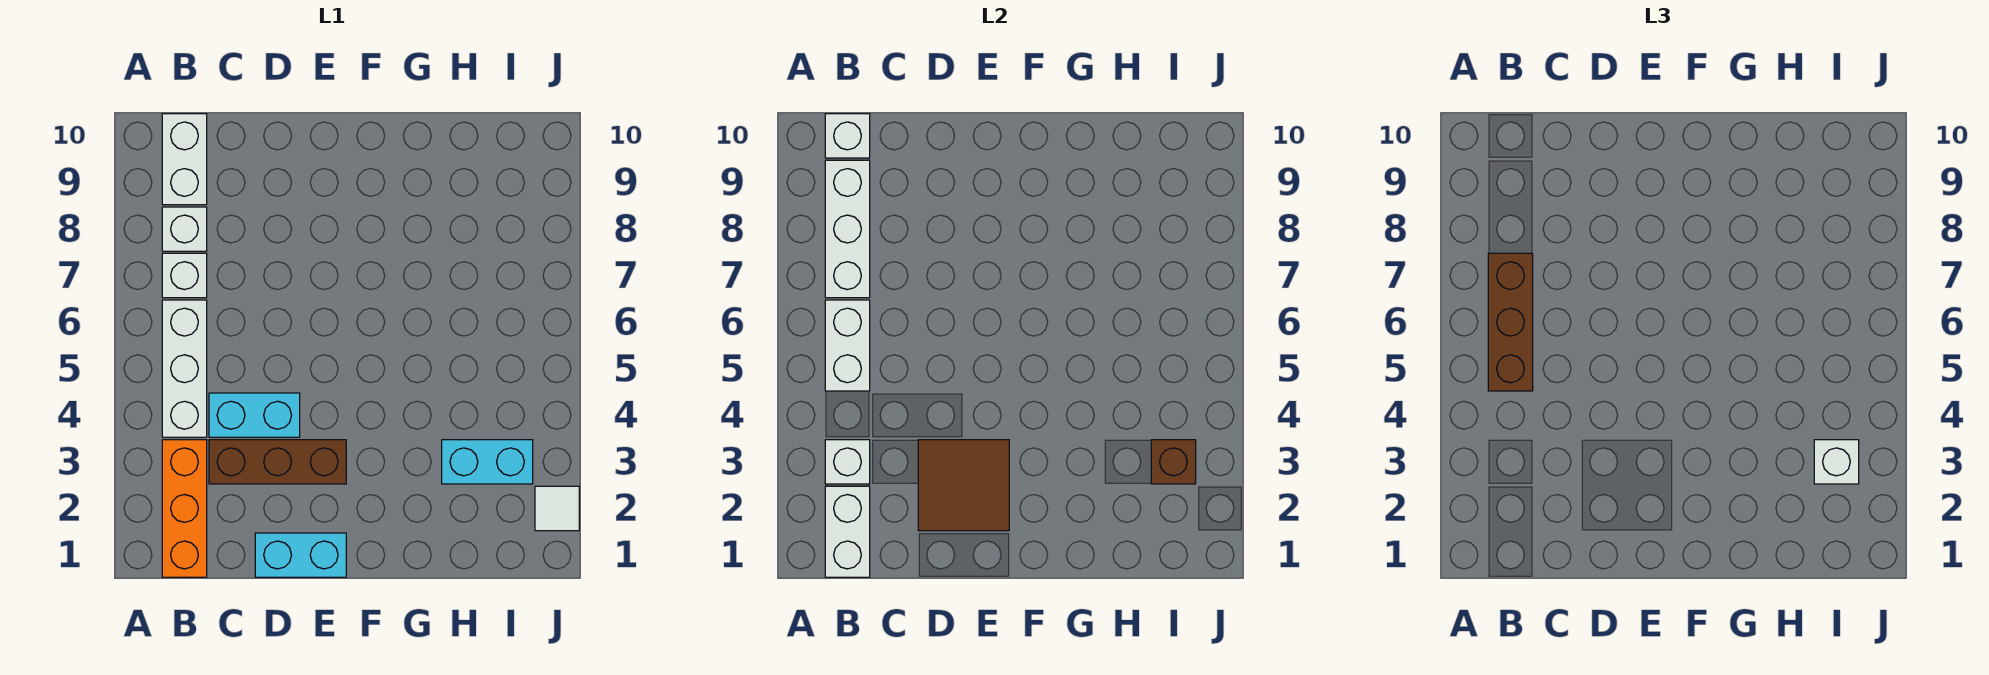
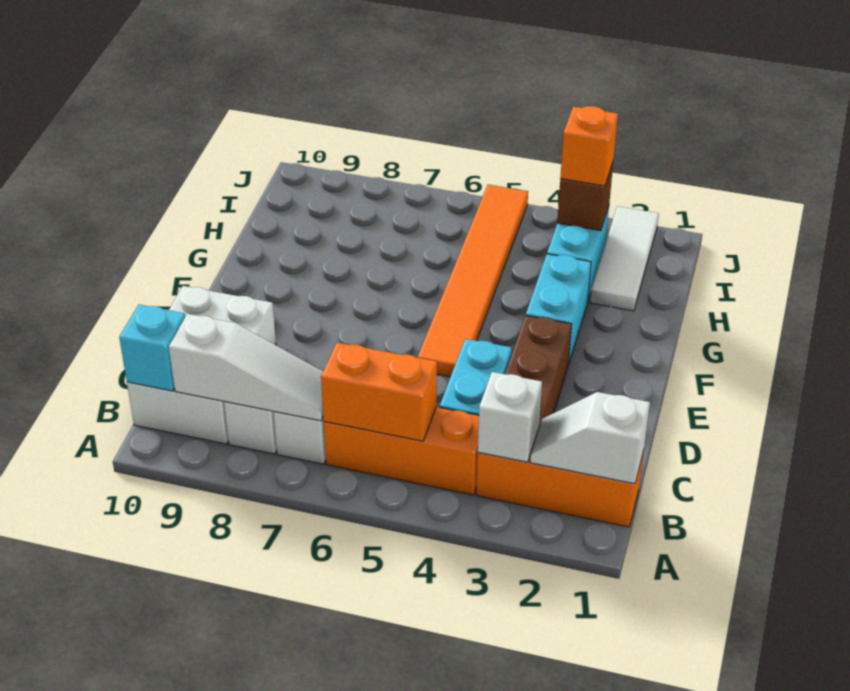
white brick B1:B2 level 2 -> white slope B1:B2 level 2 top 1
white brick B4:B6 level 1 -> orange brick B4:B6 level 1
white brick B5:B6 level 2 -> orange brick B5:B6 level 2
brown brick B5:B7 level 3 -> none
white brick B7:B9 level 2 -> white slope B7:B9 level 2 top 9
white brick B9:B10 level 1 -> white brick B9:D10 level 1
white brick B10 level 2 -> cyan brick B10 level 2
cyan brick D1:E1 level 1 -> cyan brick F3:G3 level 1
brown tile D2:E3 level 2 -> none
none -> orange tile E5:J5 level 1
white brick I3 level 3 -> orange brick I3 level 3
white tile J2 level 1 -> white tile H2:J2 level 1

